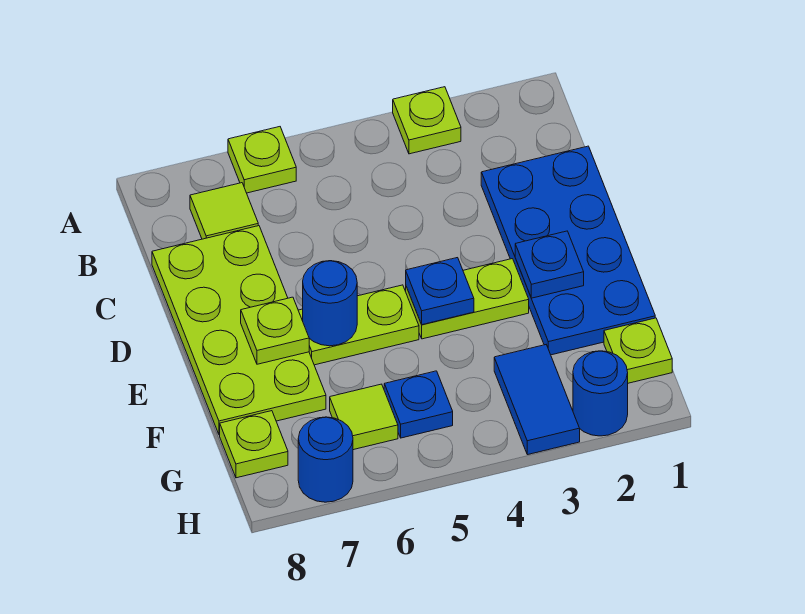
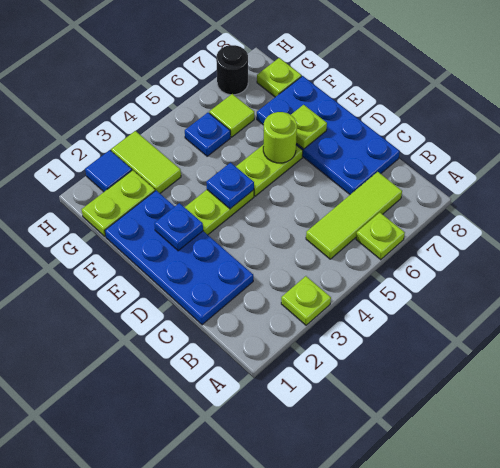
lime tile B7 level 1 -> lime tile B5:B7 level 1
lime plate C7:F8 level 1 -> blue plate C7:F8 level 1
blue round brick E6 level 2 -> lime round brick E6 level 2
lime plate G1 level 1 -> lime plate G1:G2 level 1
blue tile G3:H3 level 1 -> lime tile G3:H3 level 1
blue round brick H2 level 1 -> blue tile H2 level 1
blue round brick H7 level 1 -> black round brick H7 level 1

